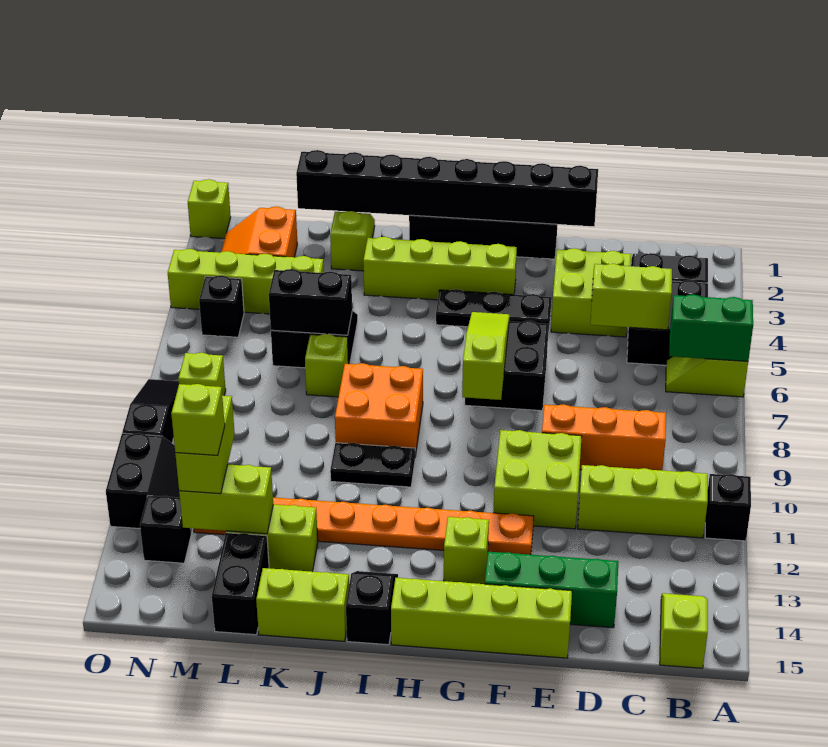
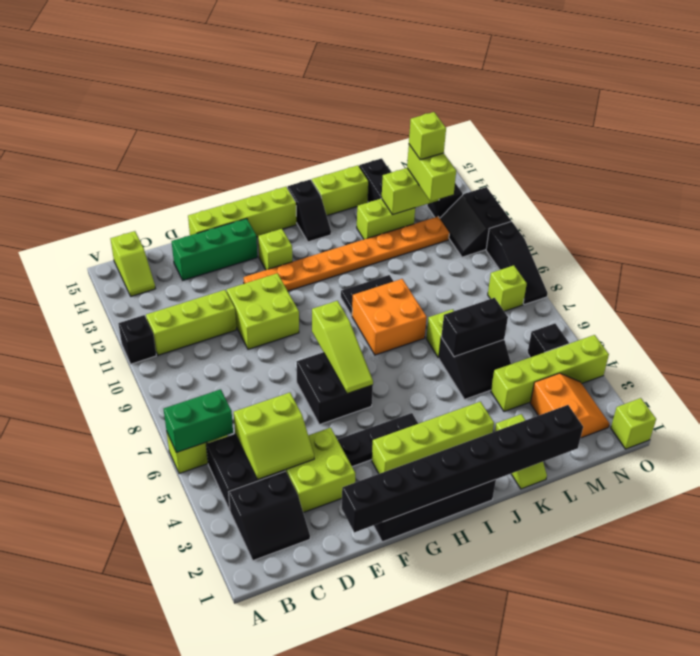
orange brick C9:E9 level 1 -> none

